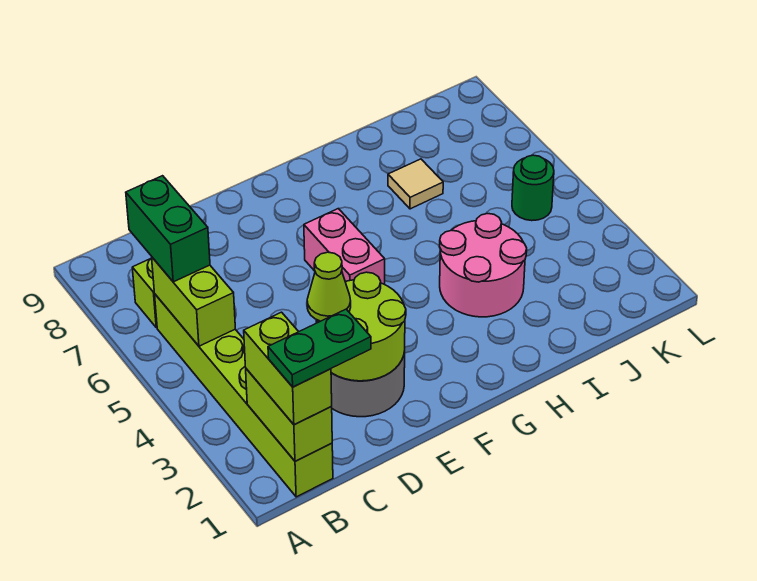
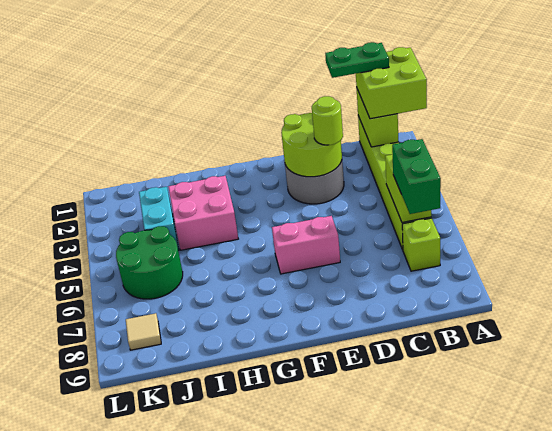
lime brick B1:B2 level 3 -> lime brick A1:B2 level 3
lime cone D3 level 3 -> lime round brick D3 level 3
pink brick F5:F6 level 1 -> pink brick E6:F6 level 1
pink round brick H3:I4 level 1 -> pink brick H3:I4 level 1
tan tile I7 level 1 -> tan tile K8 level 1
none -> cyan brick J3:J4 level 1
green round brick K5 level 1 -> green round brick J5:K6 level 1

